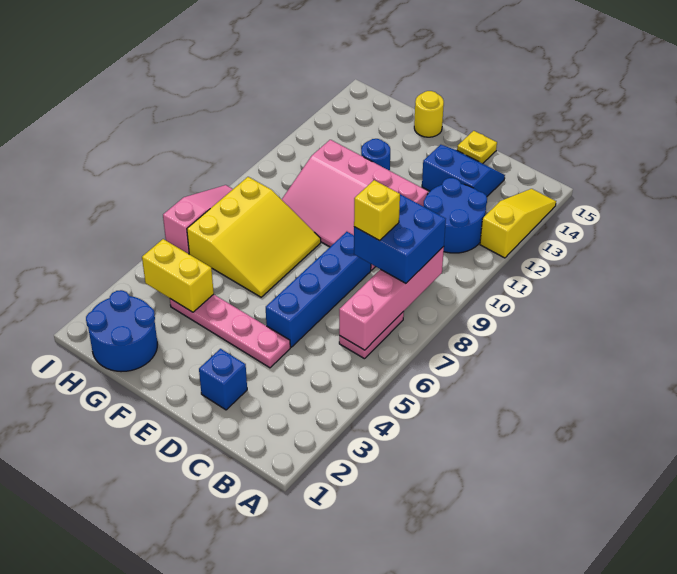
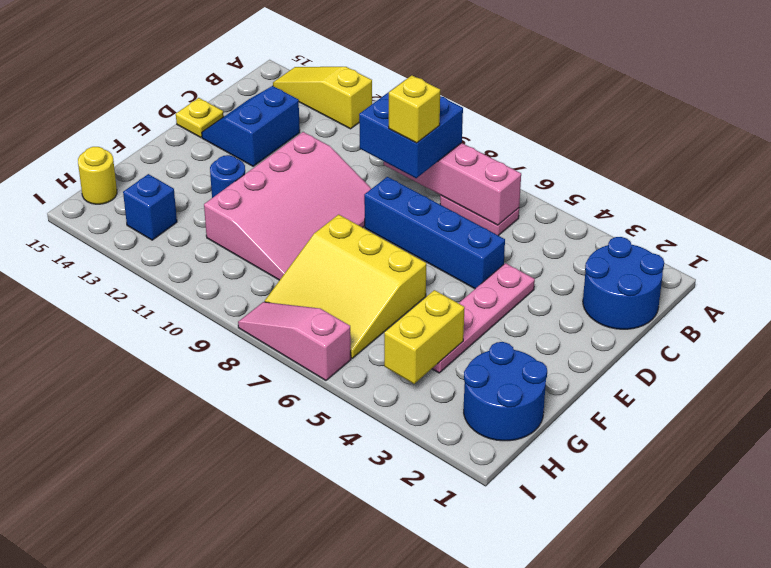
blue round brick B11:C12 level 1 -> blue round brick B1:C2 level 1
blue brick D2 level 1 -> blue brick H13 level 1
yellow slope F6:H8 level 1 top H -> yellow slope F6:H8 level 1 top F
yellow round brick F15 level 1 -> yellow round brick H15 level 1

